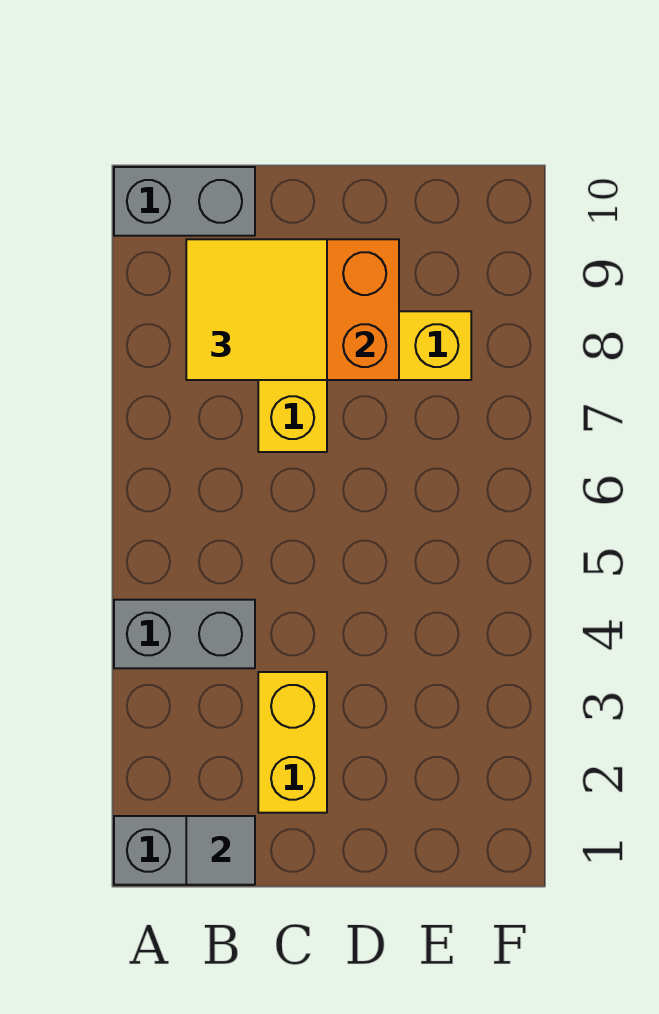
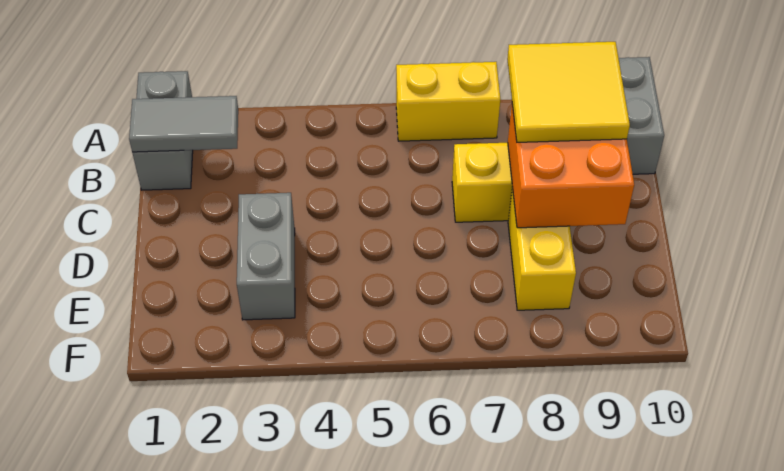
grey brick A4:B4 level 1 -> grey brick D3:E3 level 1
grey tile B1 level 2 -> grey tile B1:B2 level 2
yellow brick C2:C3 level 1 -> yellow brick A6:A7 level 1

